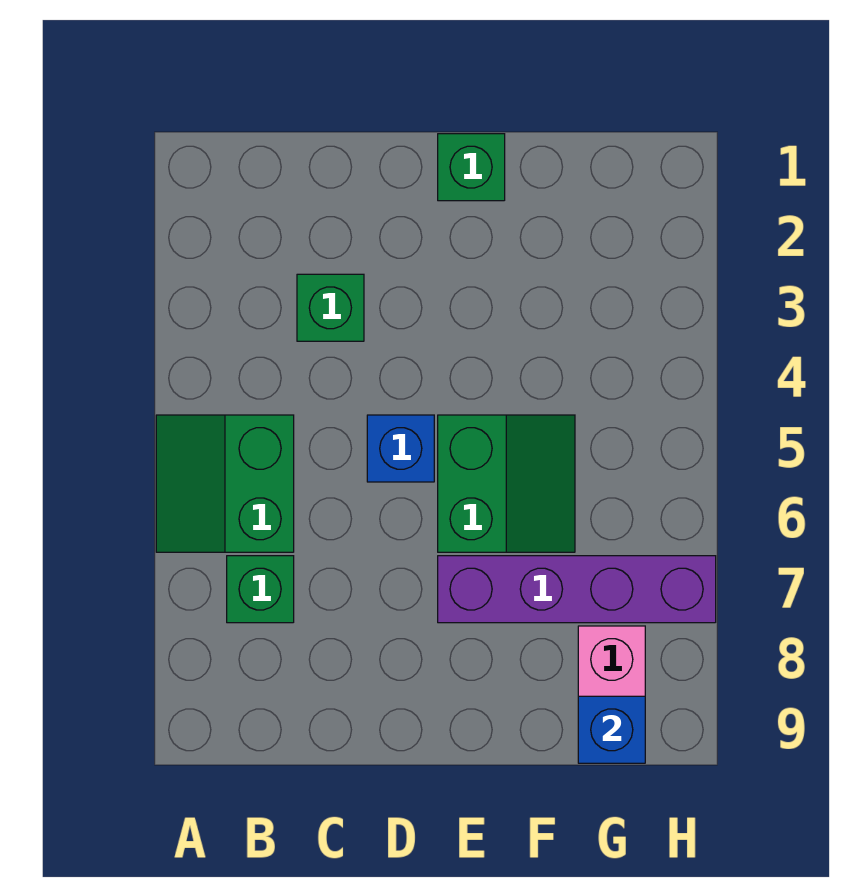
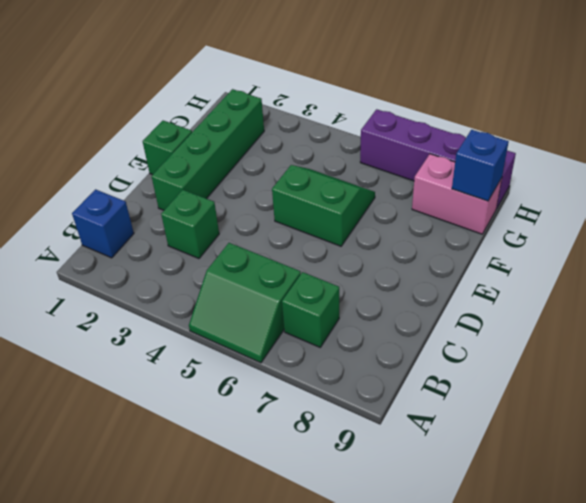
none -> green brick D2:G2 level 1
blue brick D5 level 1 -> blue brick B1 level 1
purple brick E7:H7 level 1 -> purple brick H6:H9 level 1

